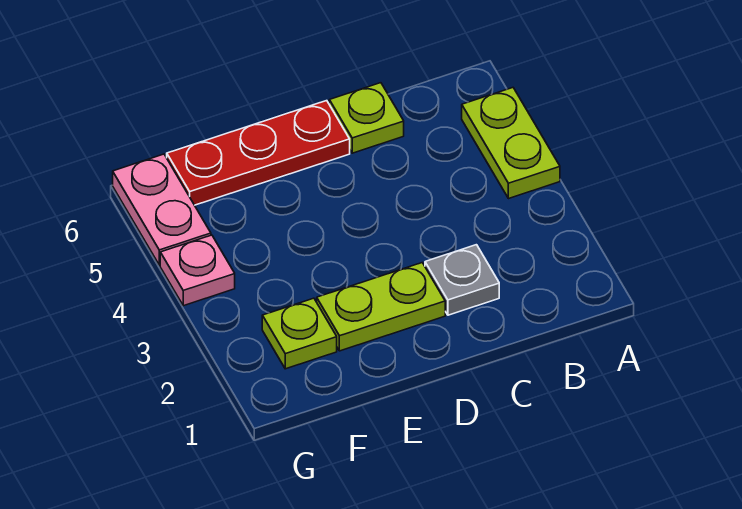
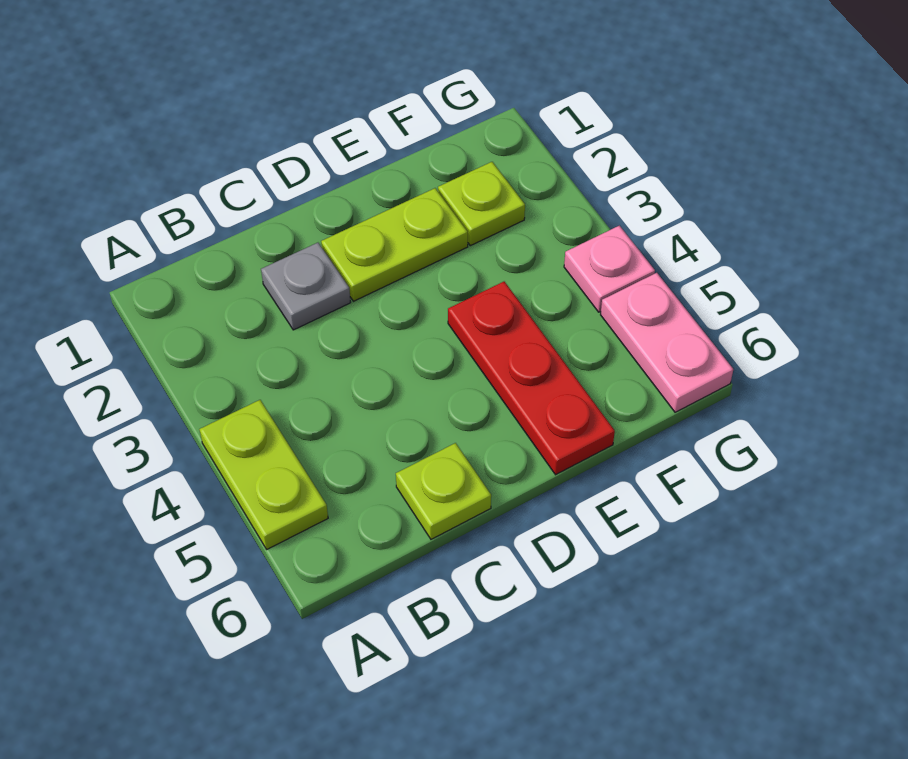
red plate D6:F6 level 1 -> red plate E4:E6 level 1

